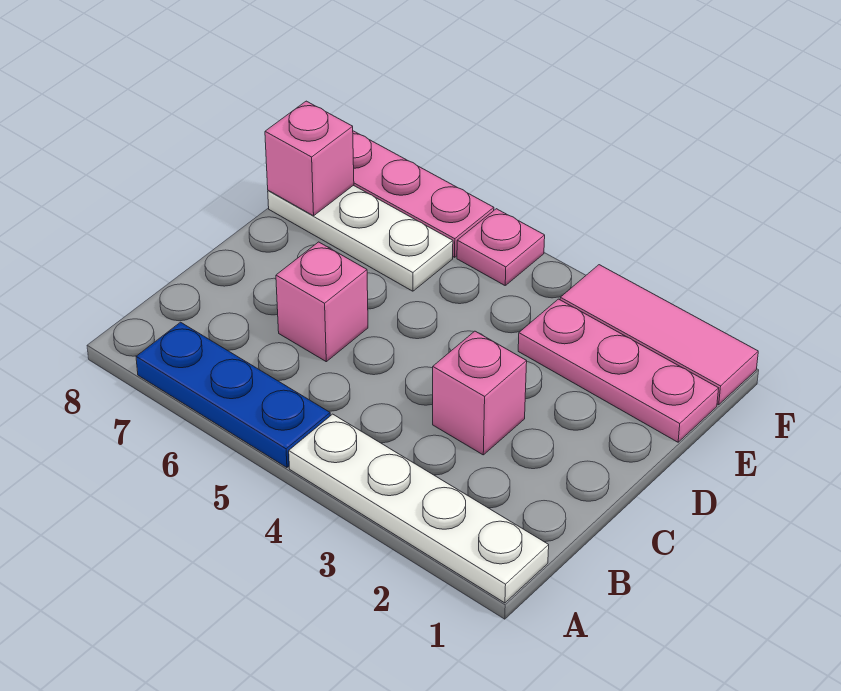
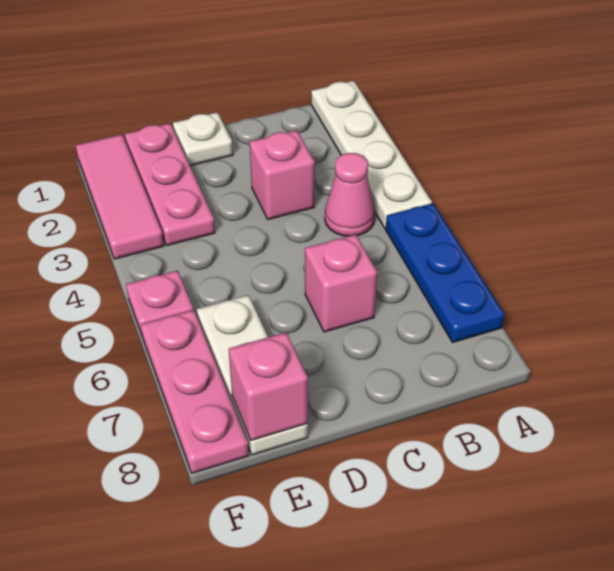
none -> pink cone B4 level 1
none -> white plate D1 level 1

